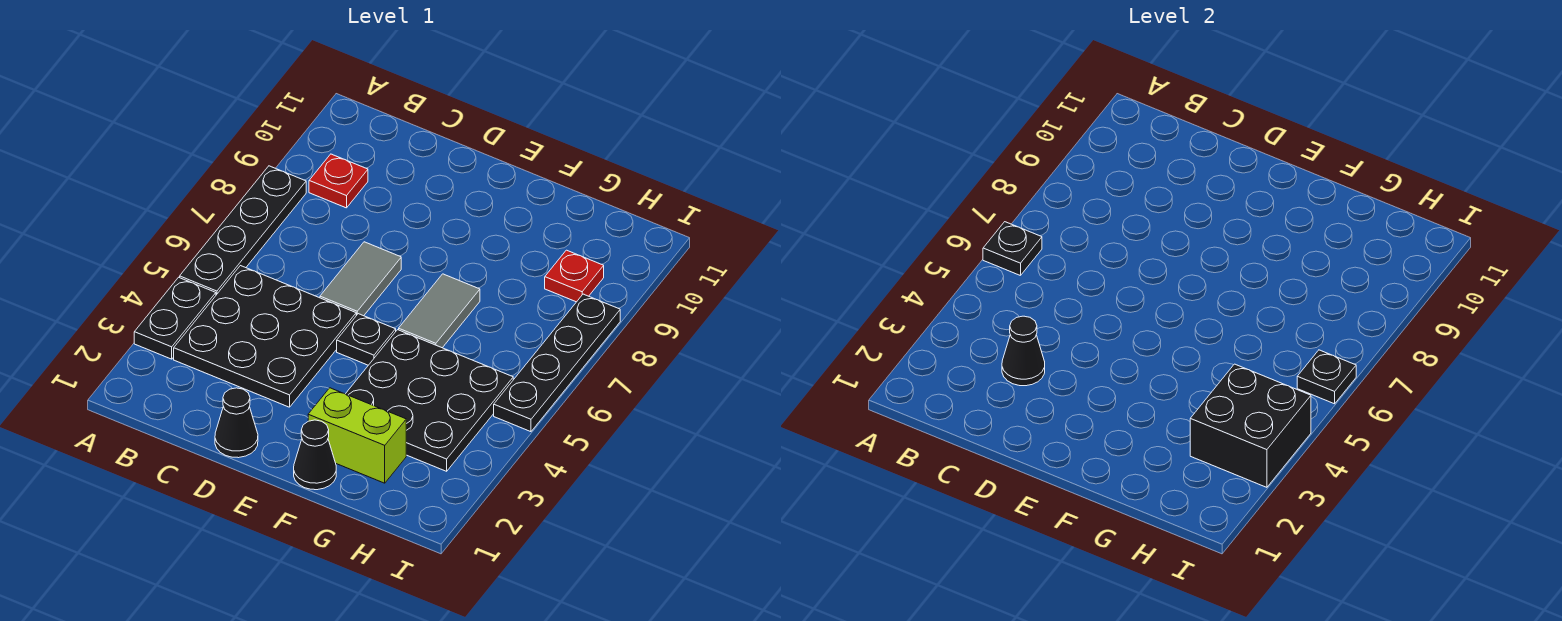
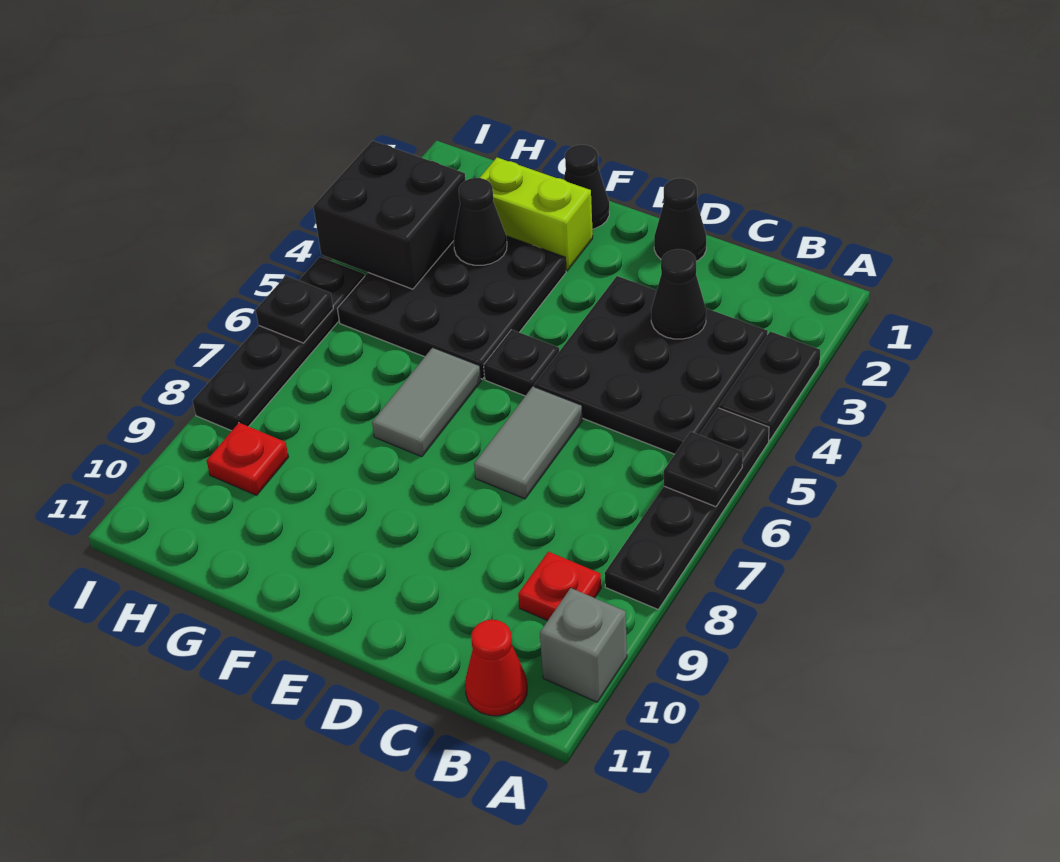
none -> grey brick A10 level 1
none -> red cone B11 level 1
none -> black cone G3 level 2

